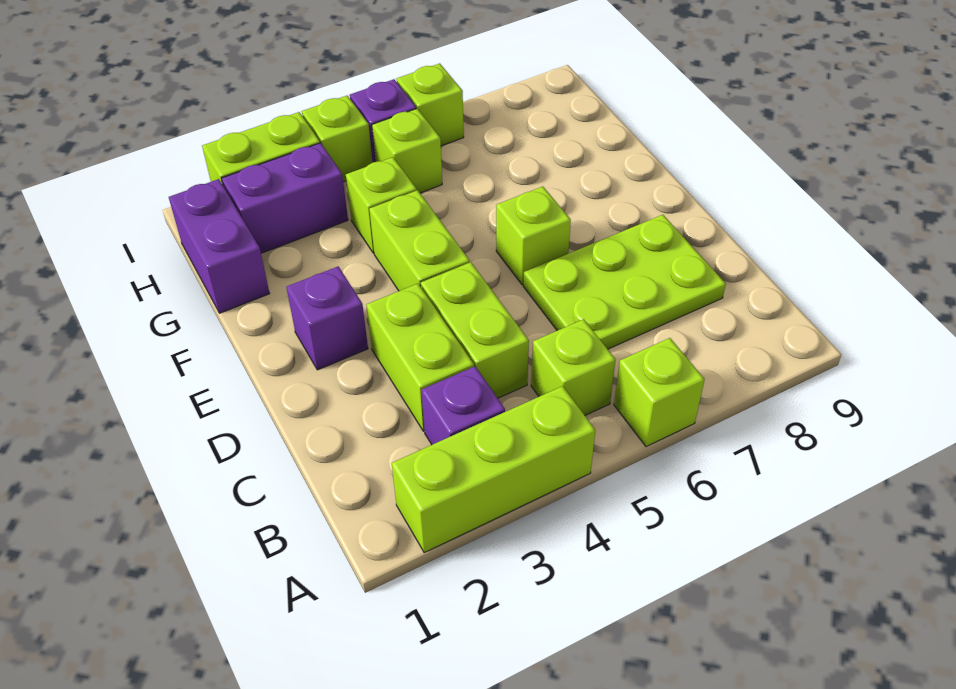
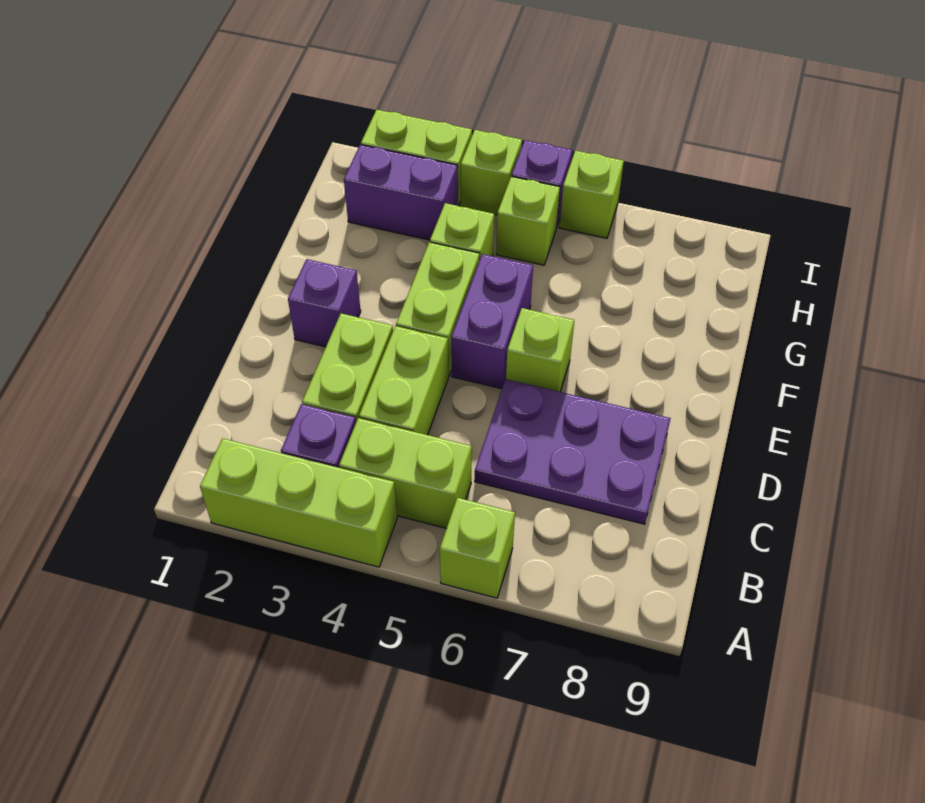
lime brick B5 level 1 -> lime brick B4:B5 level 1
lime plate C6:D8 level 1 -> purple plate C6:D8 level 1
purple brick G1:H1 level 1 -> purple brick E5:F5 level 1

